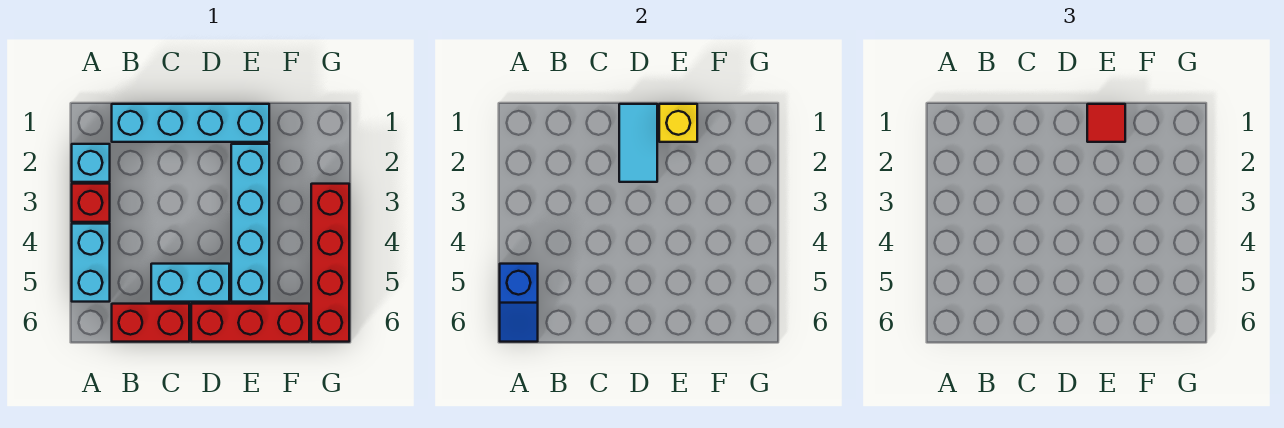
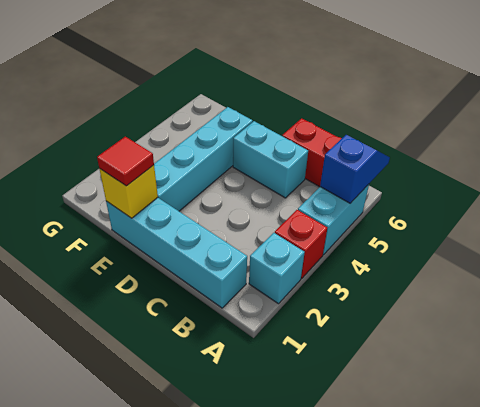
cyan tile D1:D2 level 2 -> none
red brick D6:F6 level 1 -> none
red brick G3:G6 level 1 -> none

